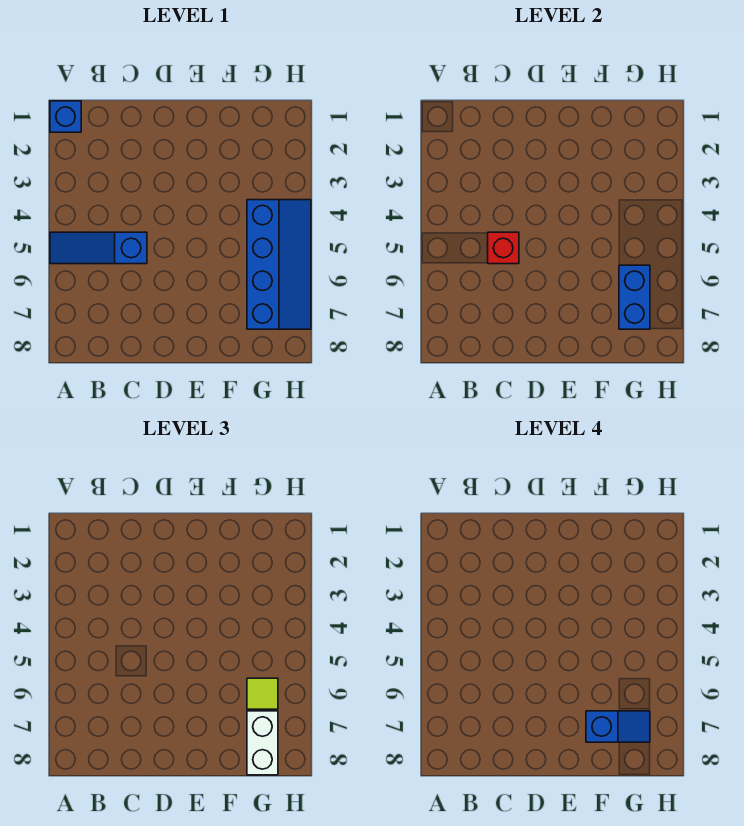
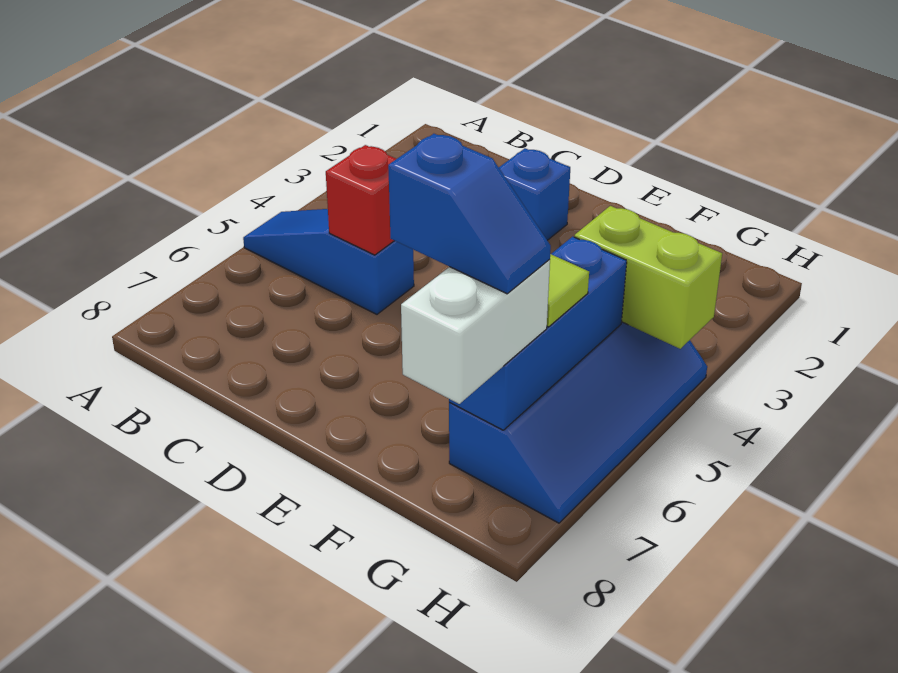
blue brick A1 level 1 -> blue brick D2 level 1
none -> lime brick G4:H4 level 2
blue brick G6:G7 level 2 -> blue brick G5:G7 level 2

